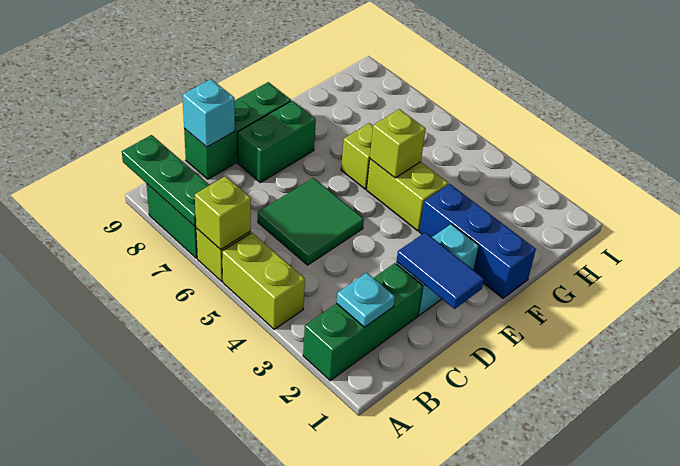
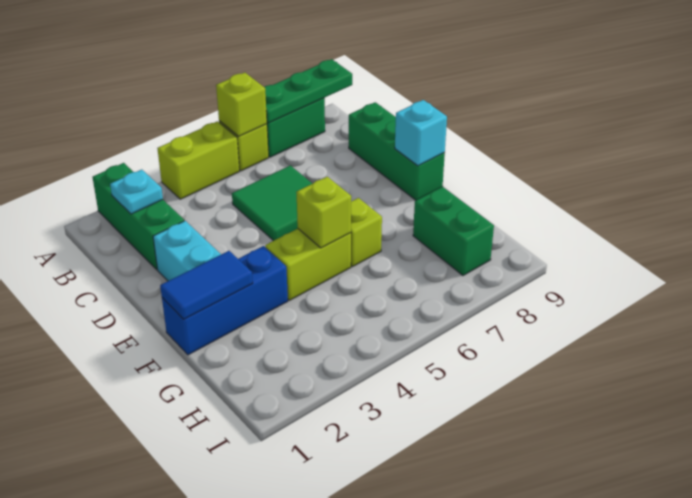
cyan brick C9 level 2 -> cyan brick E9 level 2
blue tile D1:D2 level 2 -> blue tile F1:F2 level 2
green brick D8:E8 level 1 -> green brick G8:H8 level 1

